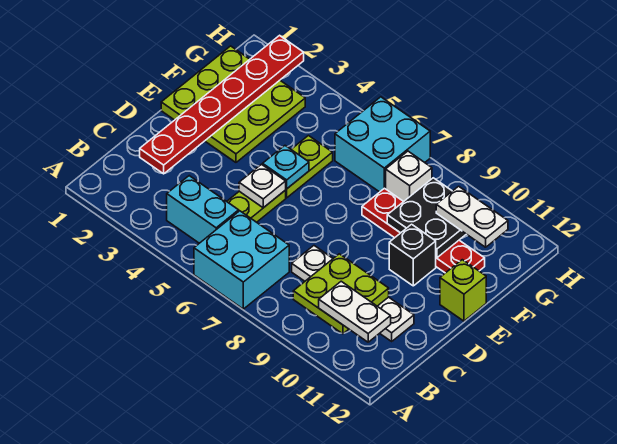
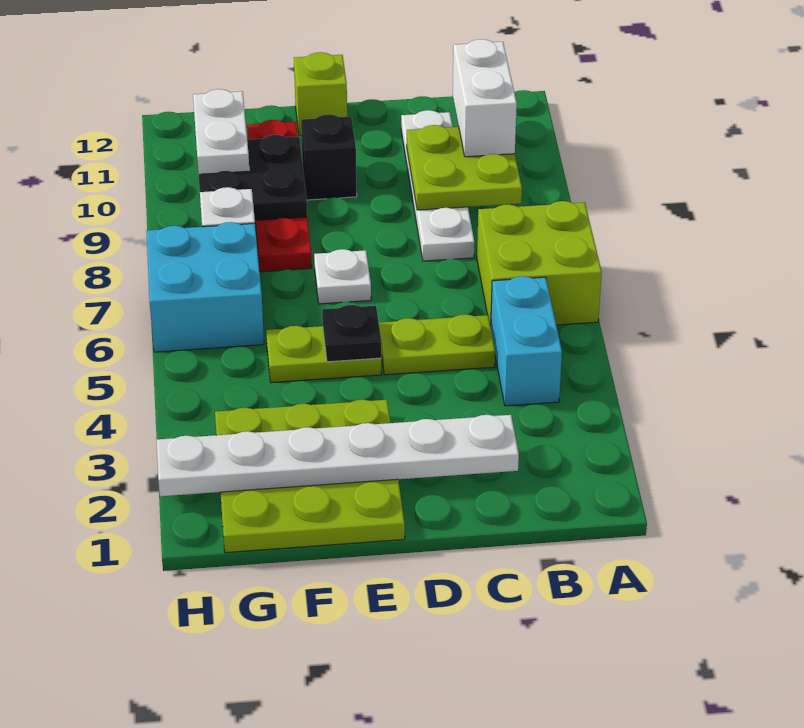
cyan brick A6:B7 level 1 -> lime brick A6:B7 level 1
white plate B10:B11 level 3 -> white brick B10:B11 level 3
red plate C2:H2 level 2 -> white plate C2:H2 level 2
white plate D5 level 2 -> white plate E7 level 1
cyan plate E5 level 2 -> black plate E5 level 2

